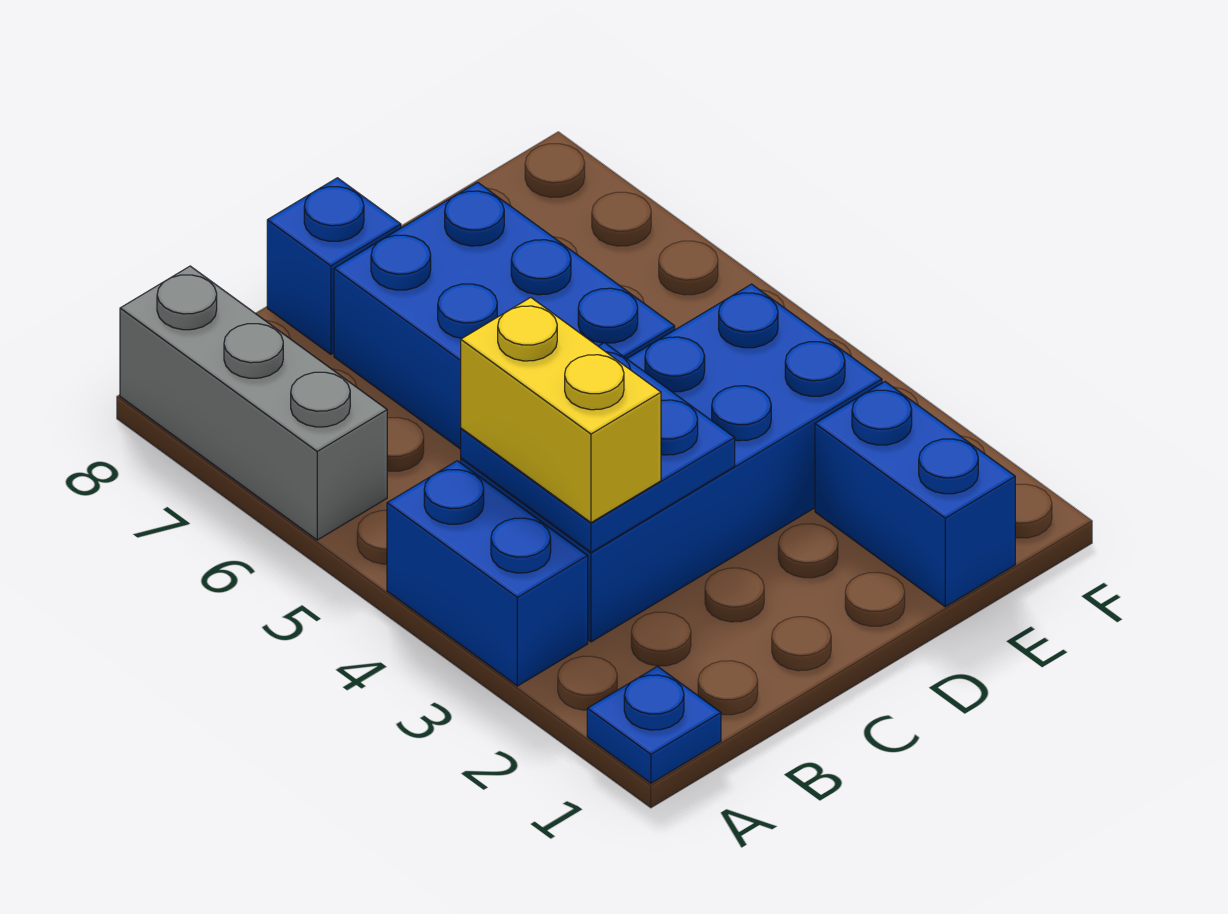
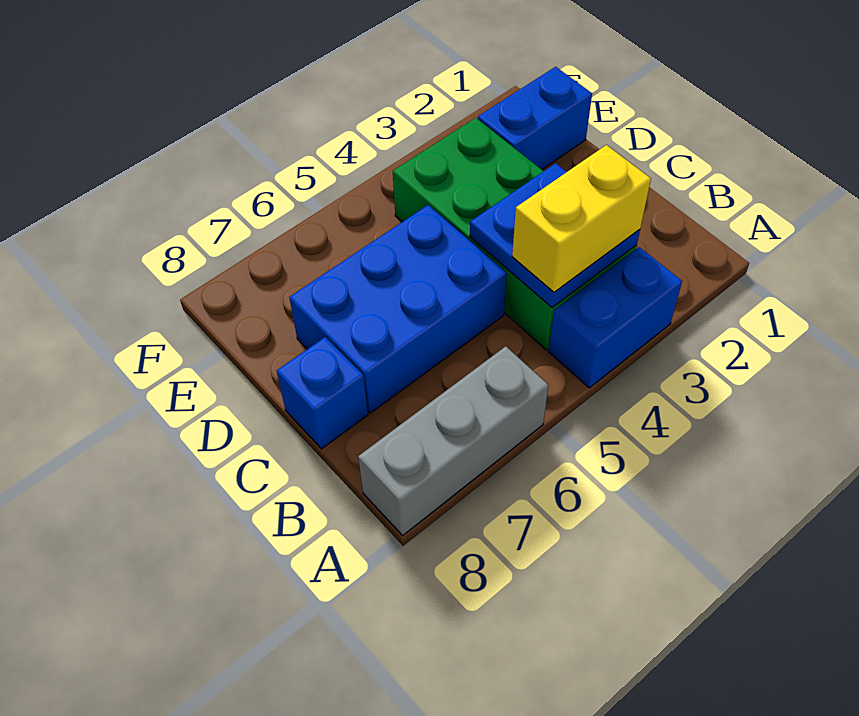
blue plate A1 level 1 -> none
blue brick B3:E4 level 1 -> green brick B3:E4 level 1

